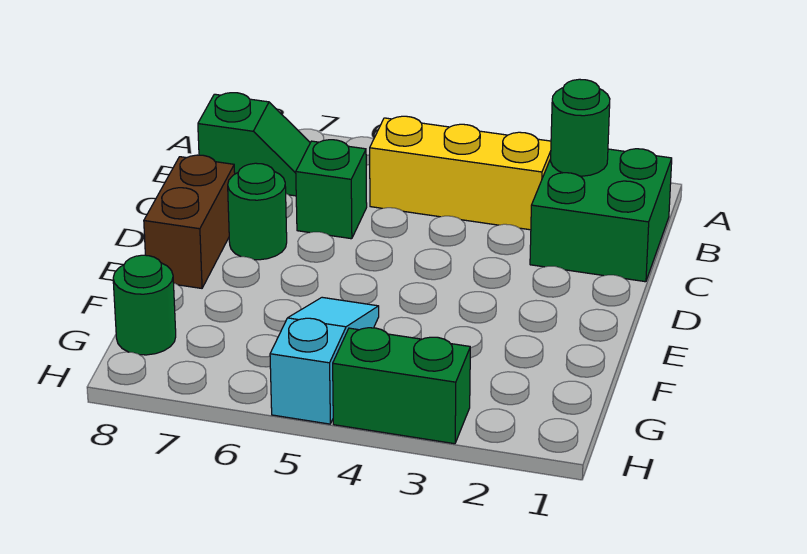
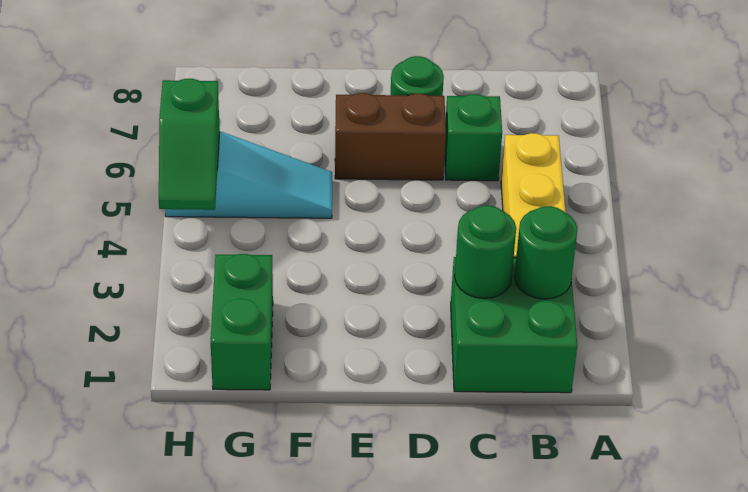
green slope B7:B8 level 1 top 8 -> green slope H4:H5 level 2 top 5
brown brick D8:E8 level 1 -> brown brick D6:E6 level 1
green round brick G8 level 1 -> green round brick C2 level 2
green brick H3:H4 level 1 -> green brick G1:G2 level 1

